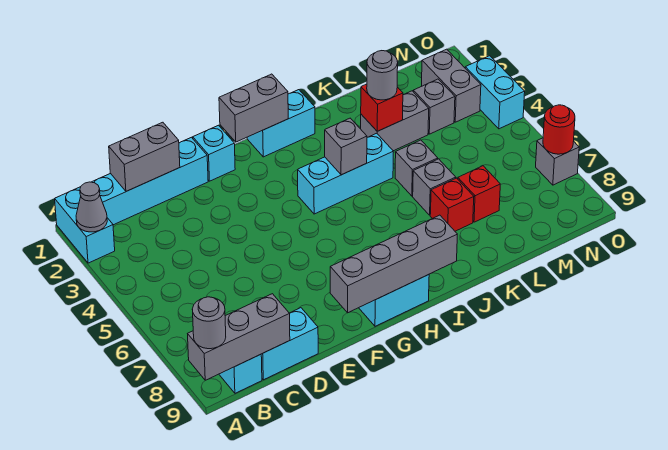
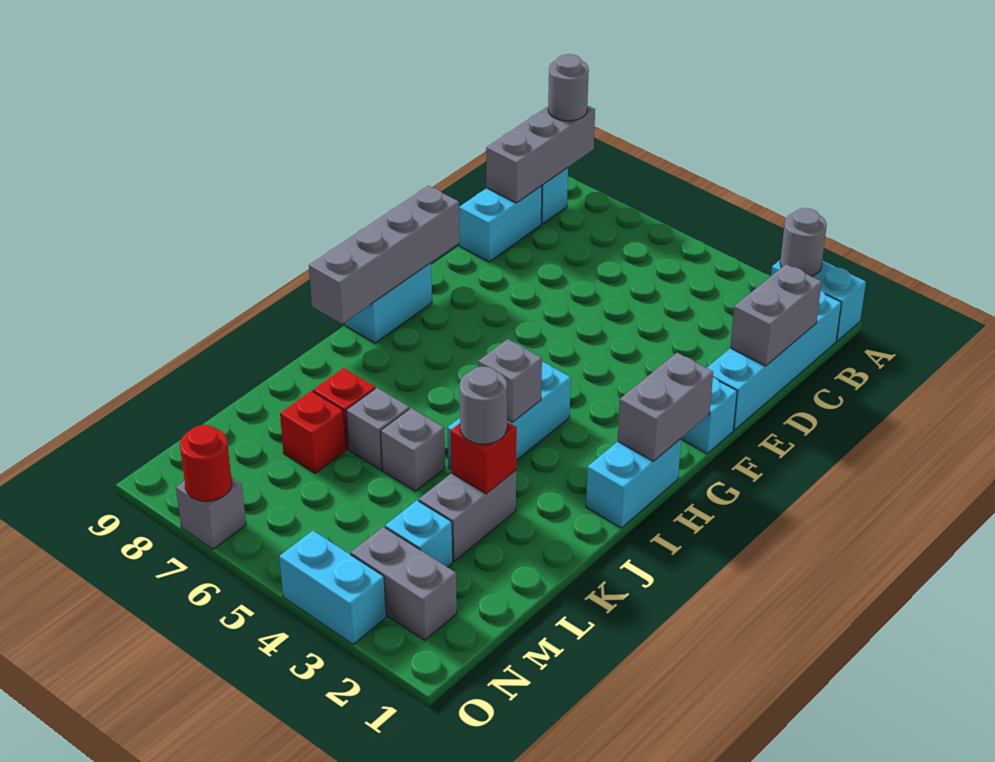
grey cone A2 level 2 -> grey round brick A2 level 2
grey brick M3 level 1 -> cyan brick M3 level 1

